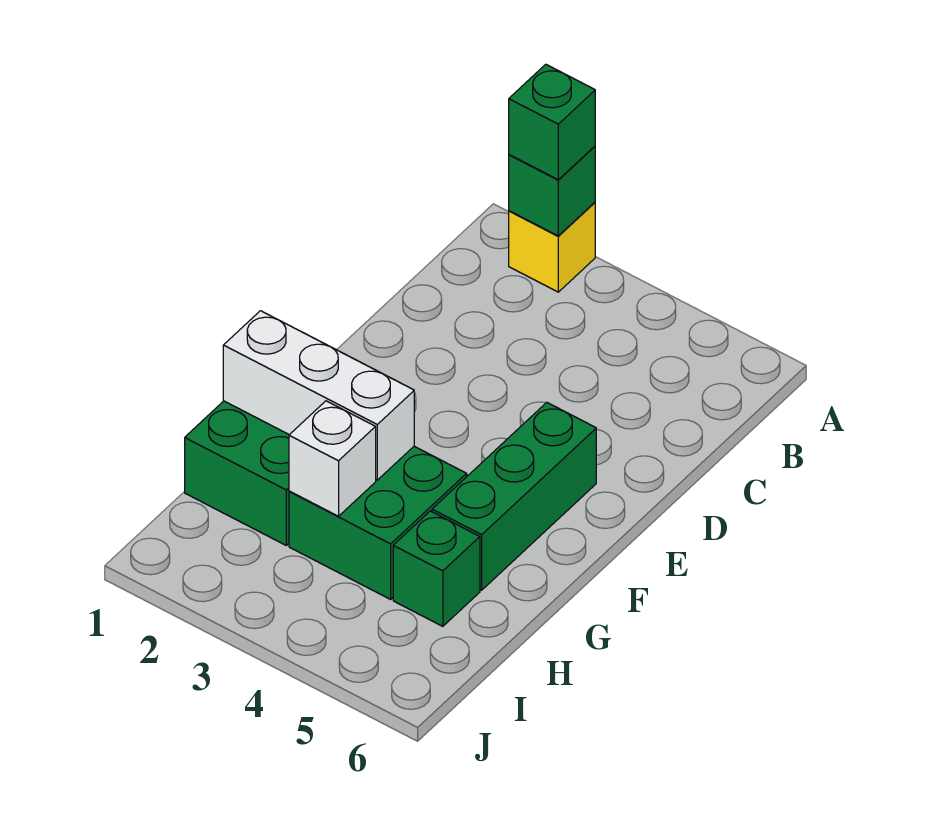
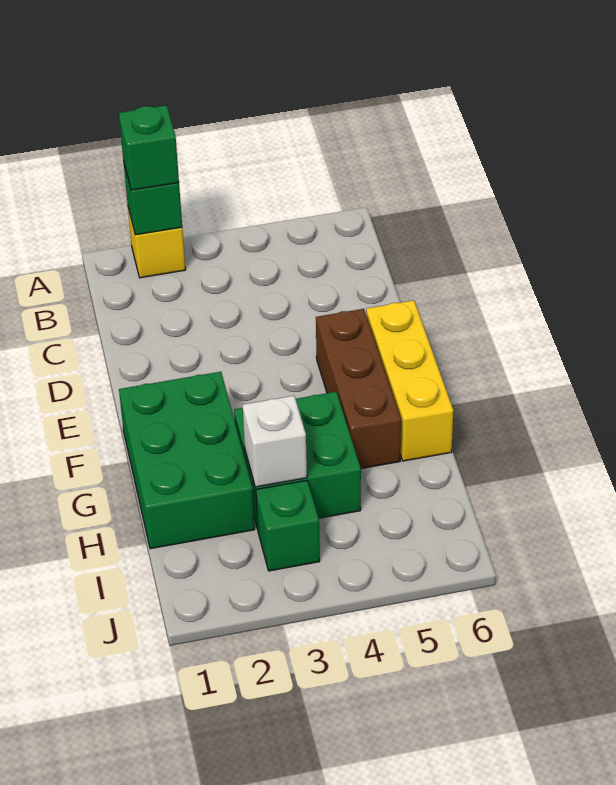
green brick E5:G5 level 1 -> brown brick E5:G5 level 1
none -> yellow brick E6:G6 level 1
white brick G1:G3 level 2 -> none
green brick H5 level 1 -> green brick I3 level 1

